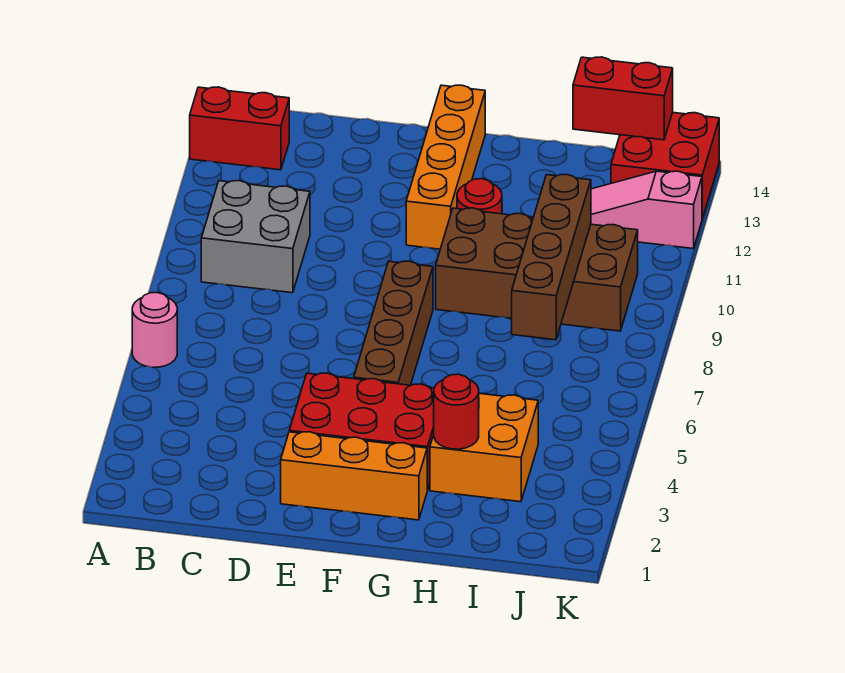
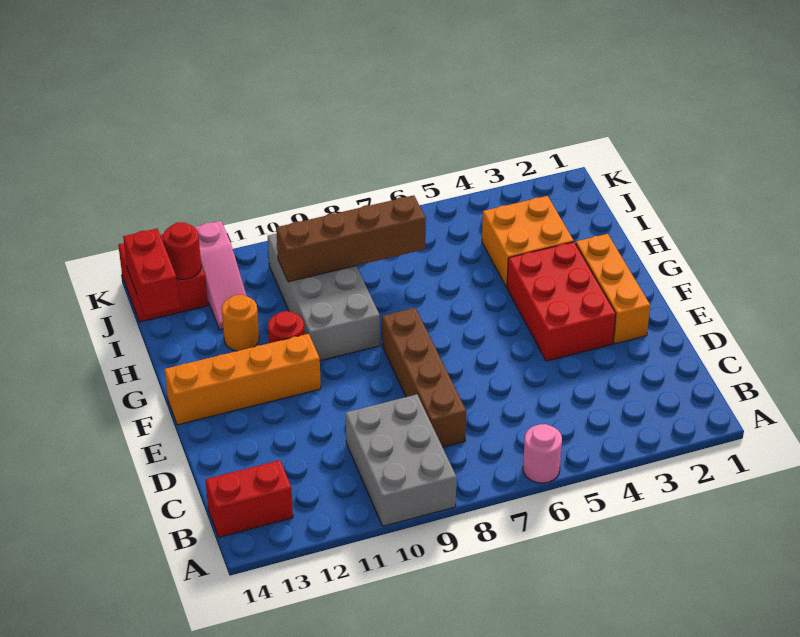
red brick A13:B13 level 1 -> red brick B13:B14 level 1
grey brick B9:C10 level 1 -> grey brick A9:C10 level 1
brown brick F5:F8 level 1 -> brown brick C8:F8 level 1
brown brick G9:J10 level 1 -> grey brick G9:J10 level 1
red round brick H3 level 2 -> red round brick J13 level 2
none -> orange round brick H12 level 1

